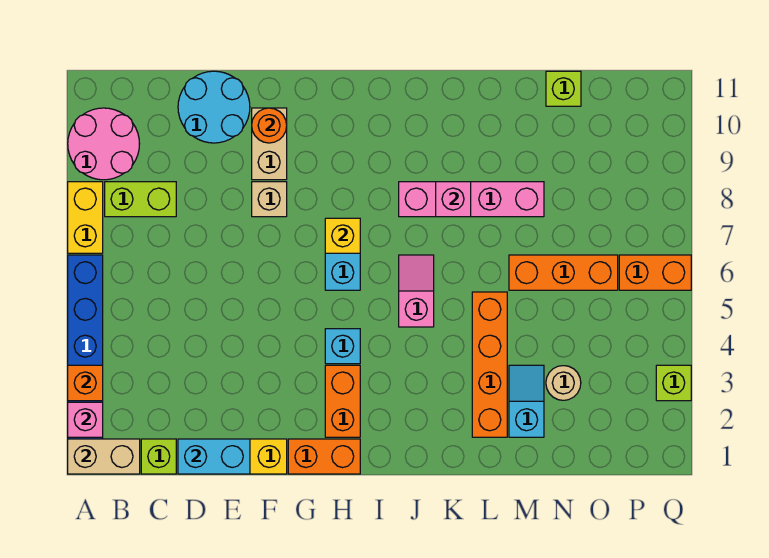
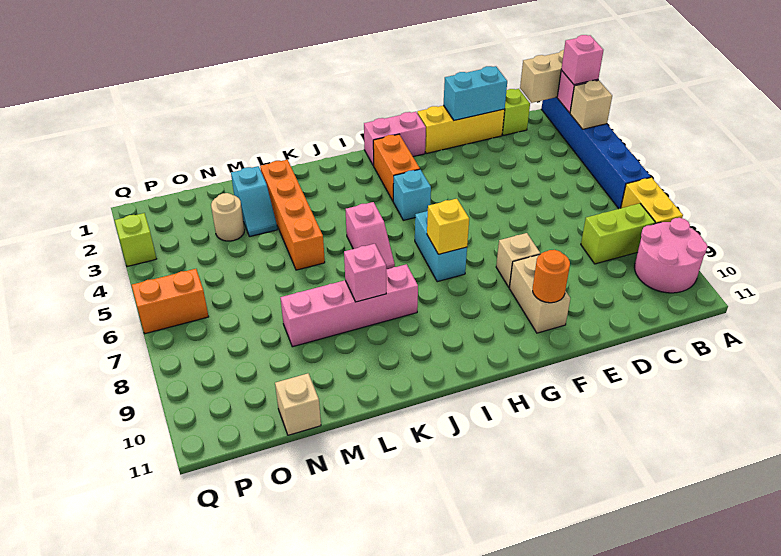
none -> pink brick A2 level 3
orange brick A3 level 2 -> tan brick A3 level 2
cyan round brick D10:E11 level 1 -> none
orange brick G1:H1 level 1 -> pink brick G1:H1 level 1
orange brick M6:O6 level 1 -> none
lime brick N11 level 1 -> tan brick N11 level 1

